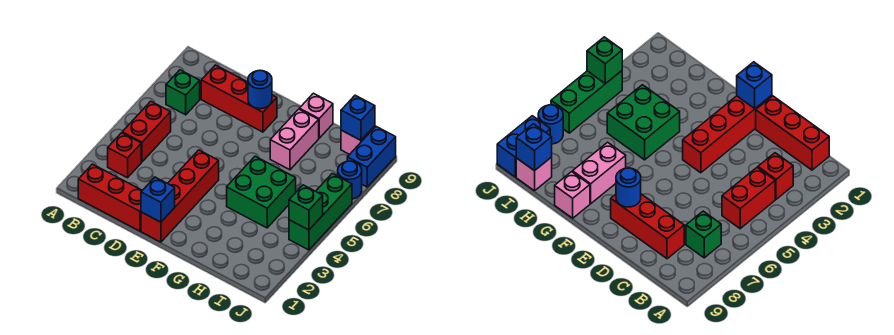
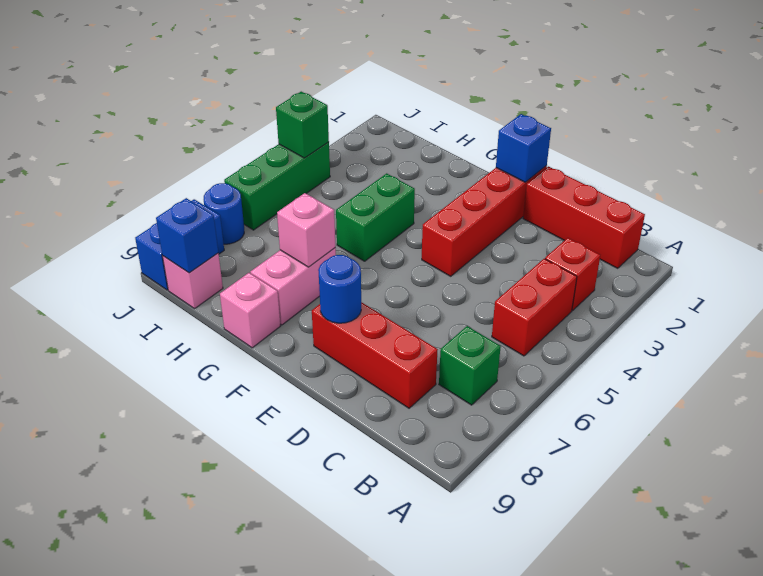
green brick G4:H5 level 1 -> green brick G4:G5 level 1
none -> pink brick G7 level 2

